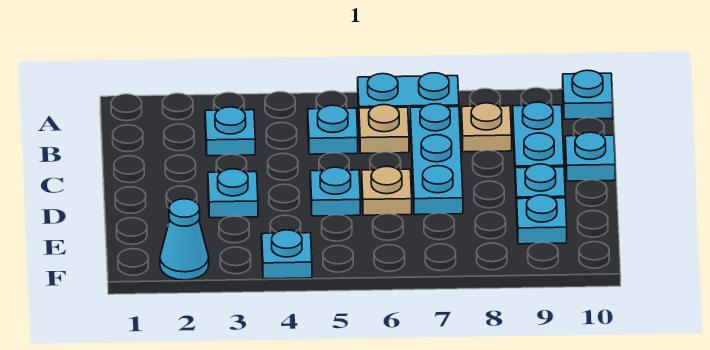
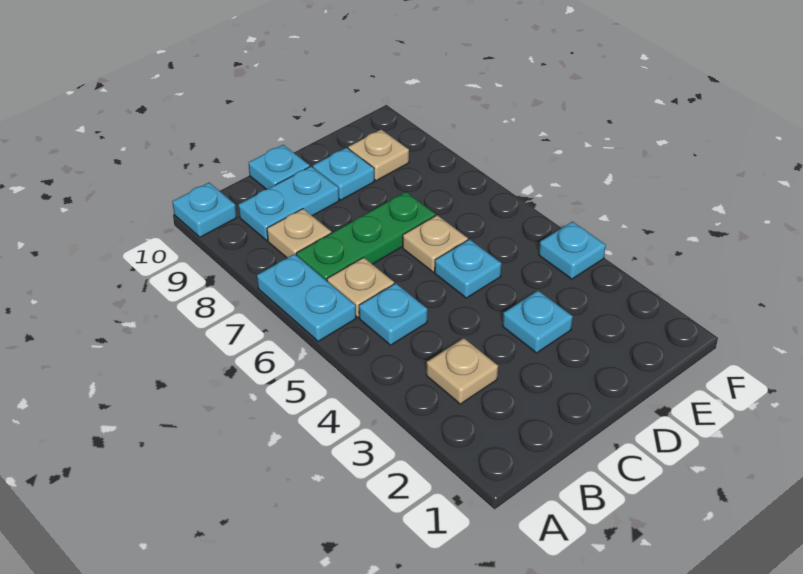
cyan plate B3 level 1 -> tan plate B3 level 1
cyan plate B7:D7 level 1 -> green plate B7:D7 level 1
cyan plate E9 level 1 -> tan plate E9 level 1
cyan cone F2 level 1 -> none

